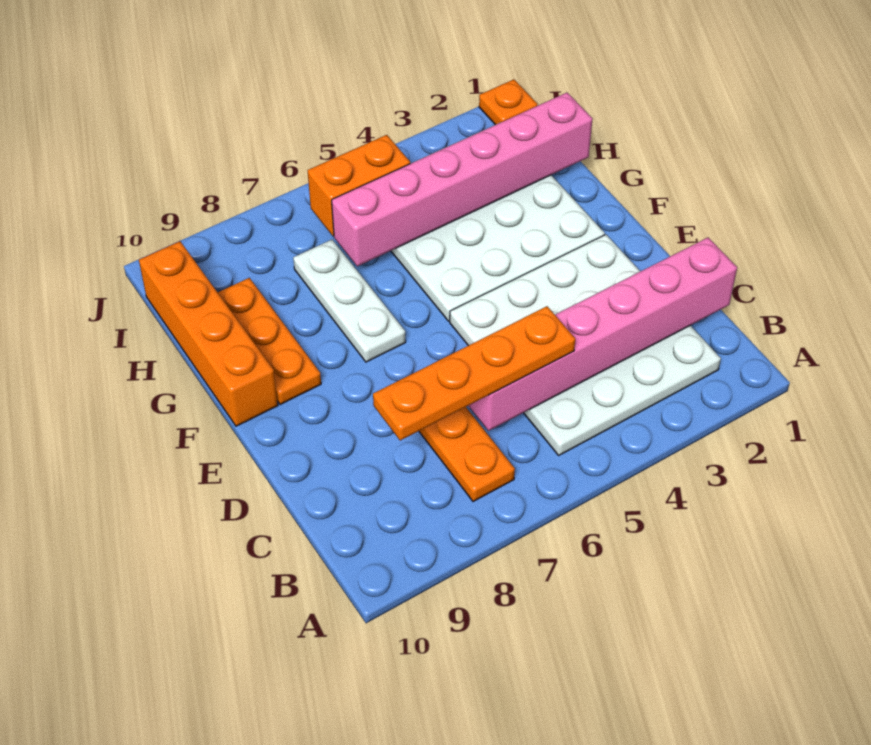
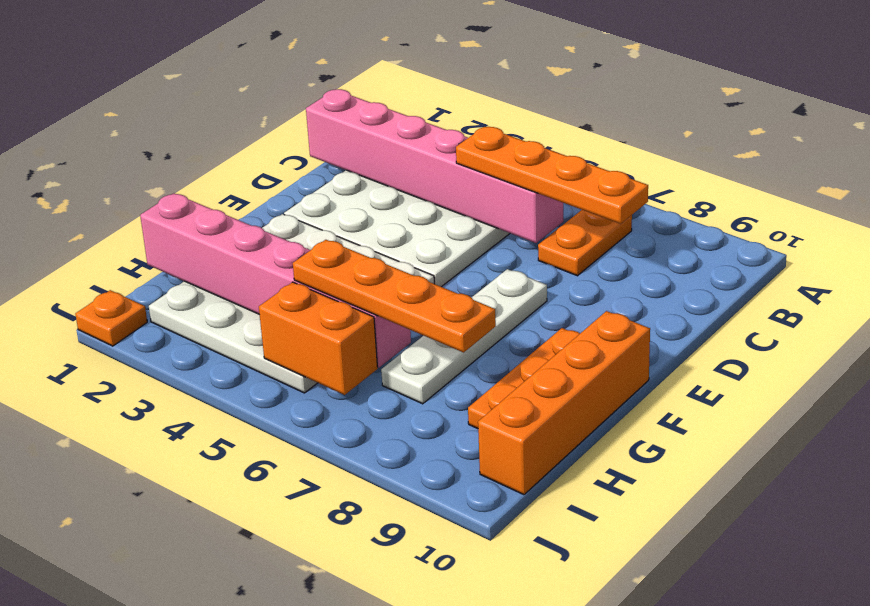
white plate F7:H7 level 1 -> white plate E7:H7 level 1
none -> orange plate H5:H8 level 3

